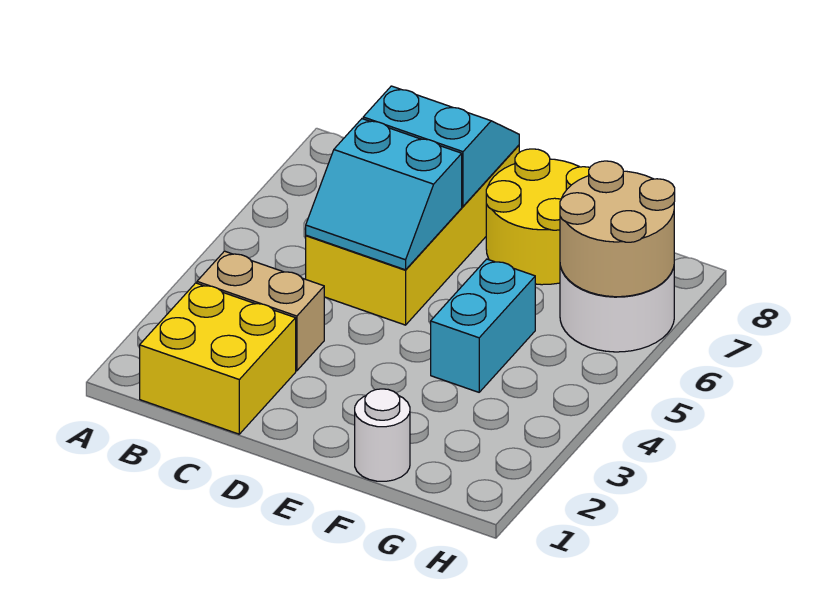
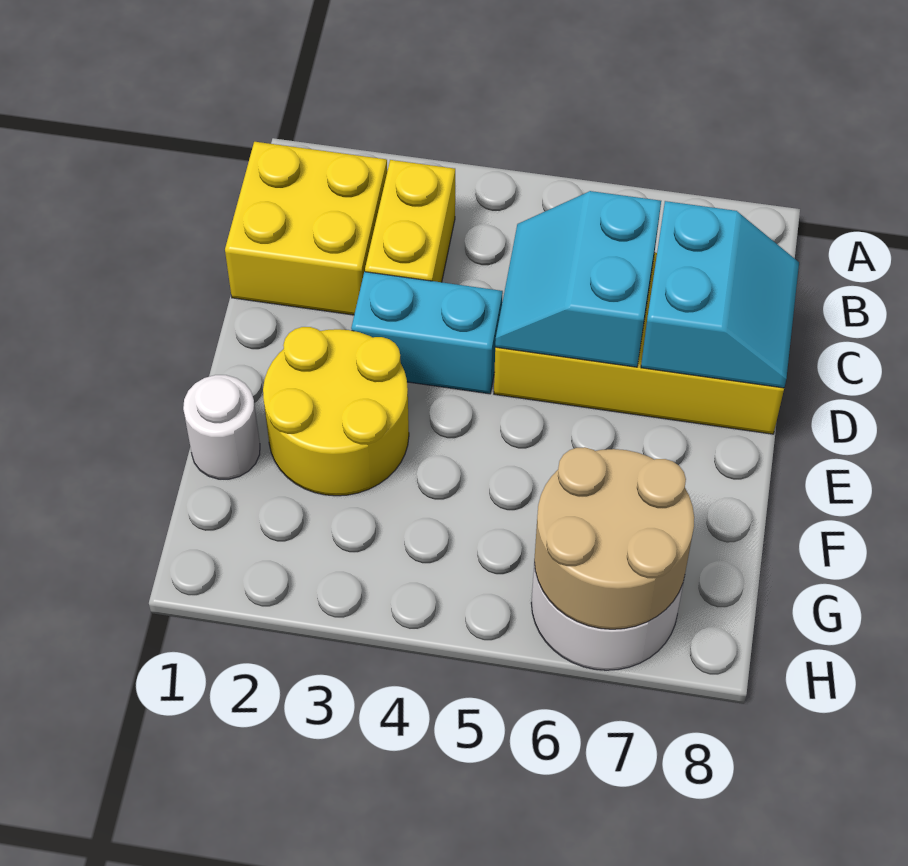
tan brick B3:C3 level 1 -> yellow brick B3:C3 level 1
yellow round brick E7:F8 level 1 -> yellow round brick E2:F3 level 1
cyan brick F4:F5 level 1 -> cyan brick D3:D4 level 1

